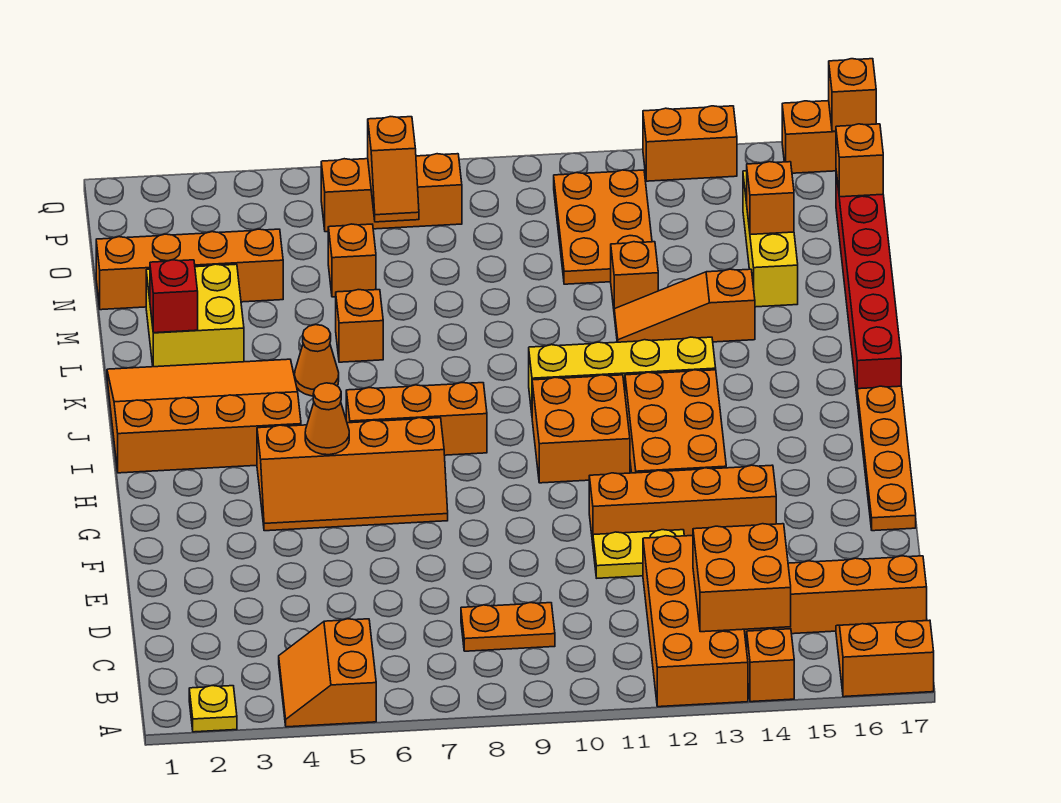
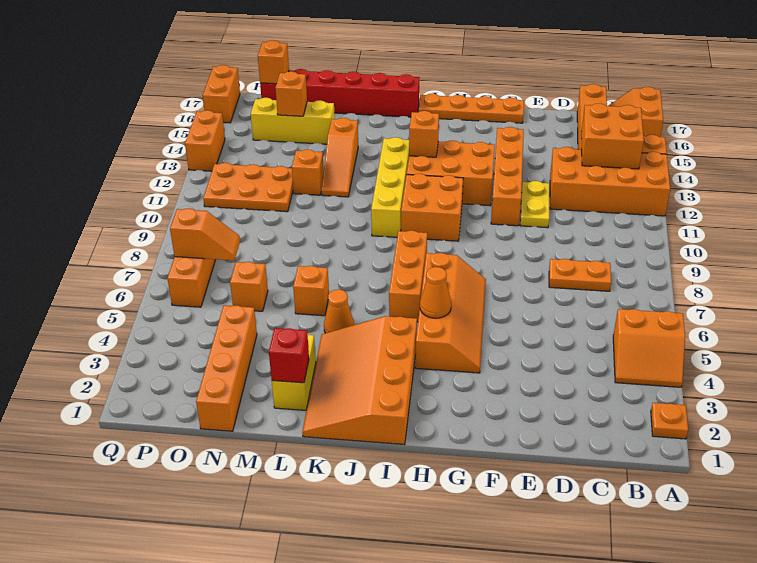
yellow plate A2 level 1 -> orange plate A2 level 1
orange plate C8:C9 level 1 -> orange plate C8:D8 level 1
yellow brick L2:M3 level 1 -> yellow brick L2:L3 level 1
orange brick Q17 level 2 -> orange brick I13 level 2

